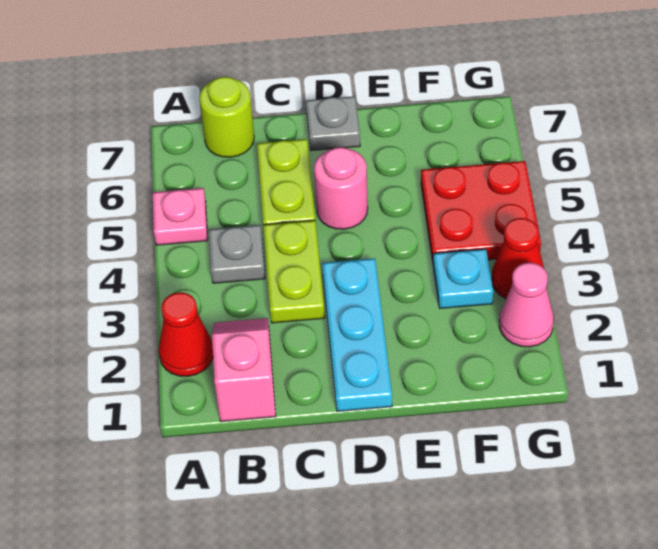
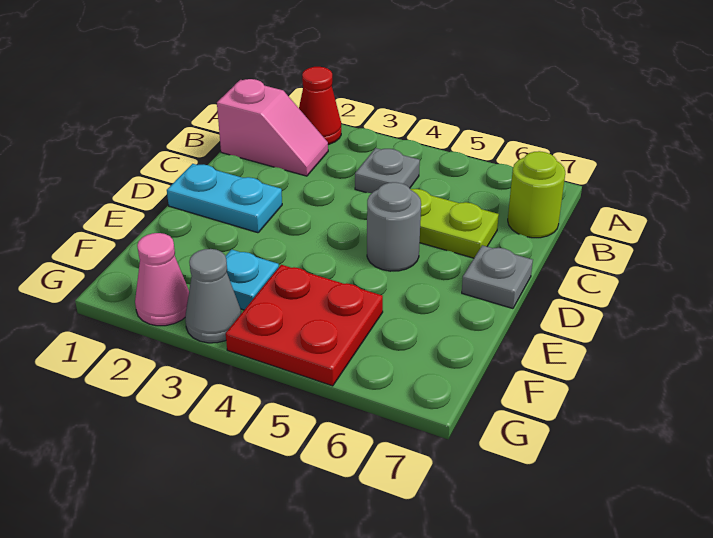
pink plate A5 level 1 -> none
lime plate C3:C4 level 1 -> none
cyan plate D1:D3 level 1 -> cyan plate D1:D2 level 1
pink round brick D5 level 1 -> grey round brick D5 level 1
red cone G3 level 1 -> grey cone G3 level 1

